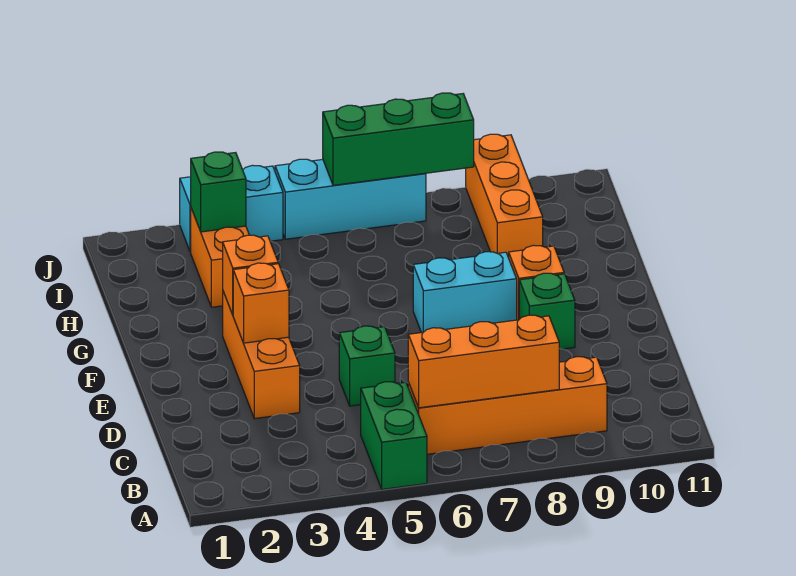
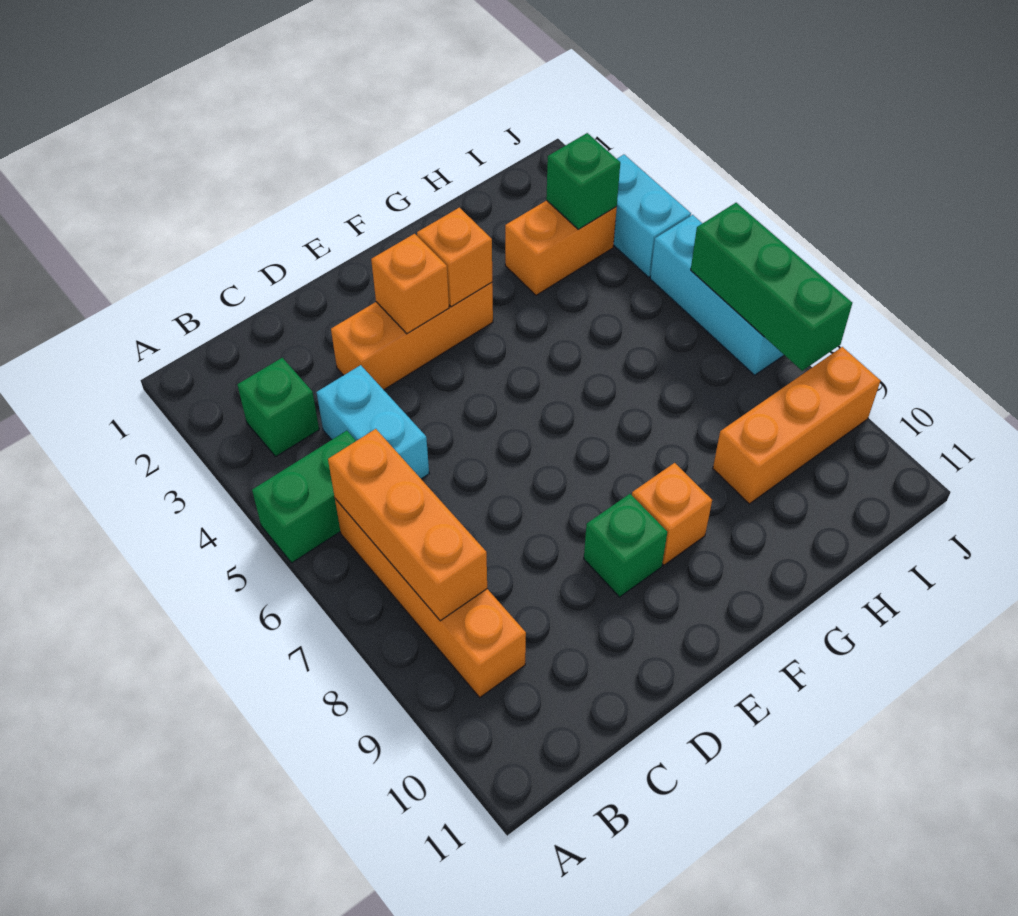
green brick D5 level 1 -> green brick B3 level 1
cyan brick F7:F8 level 1 -> cyan brick C4:C5 level 1

